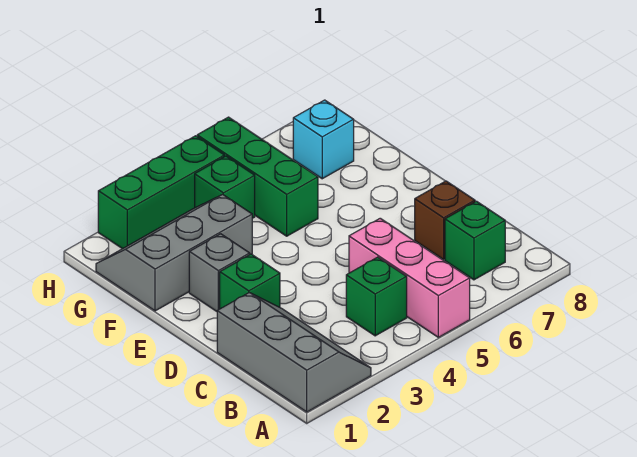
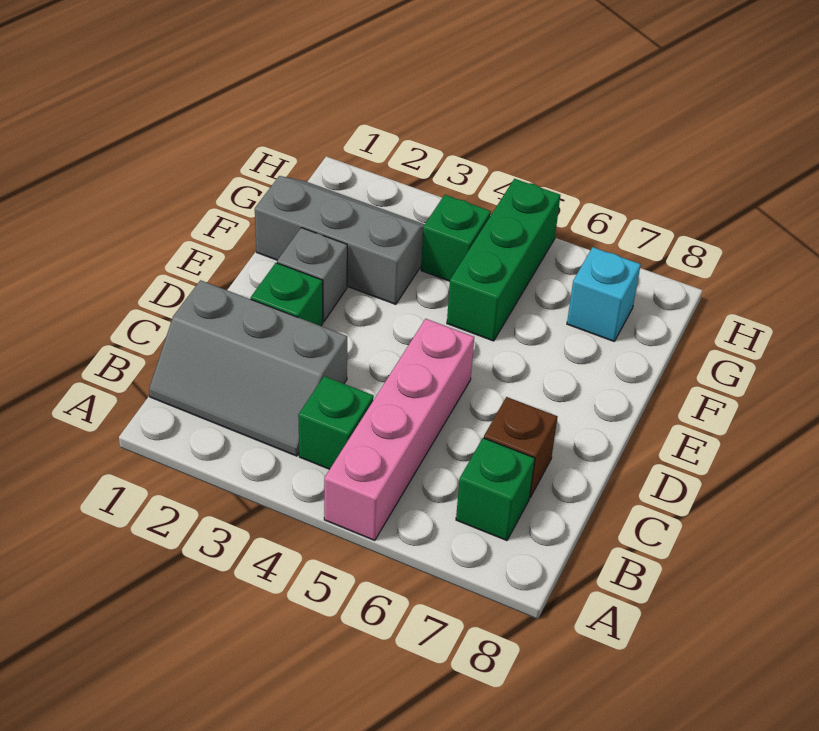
grey slope A1:C2 level 1 top 1 -> grey slope B1:C3 level 1 top C
pink brick A5:C5 level 1 -> pink brick A5:D5 level 1
green brick H2:H4 level 1 -> none

